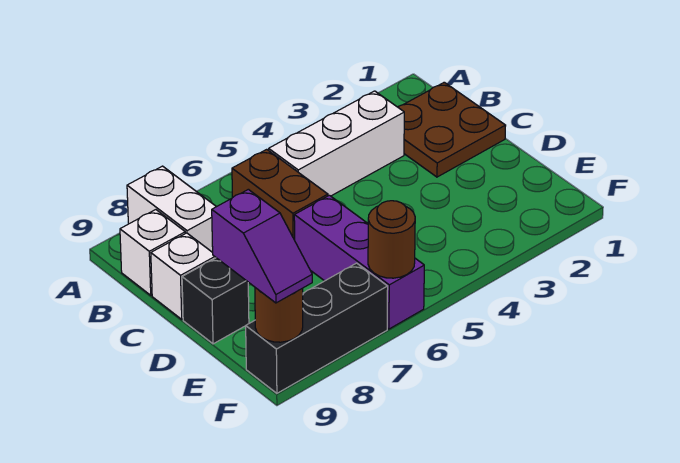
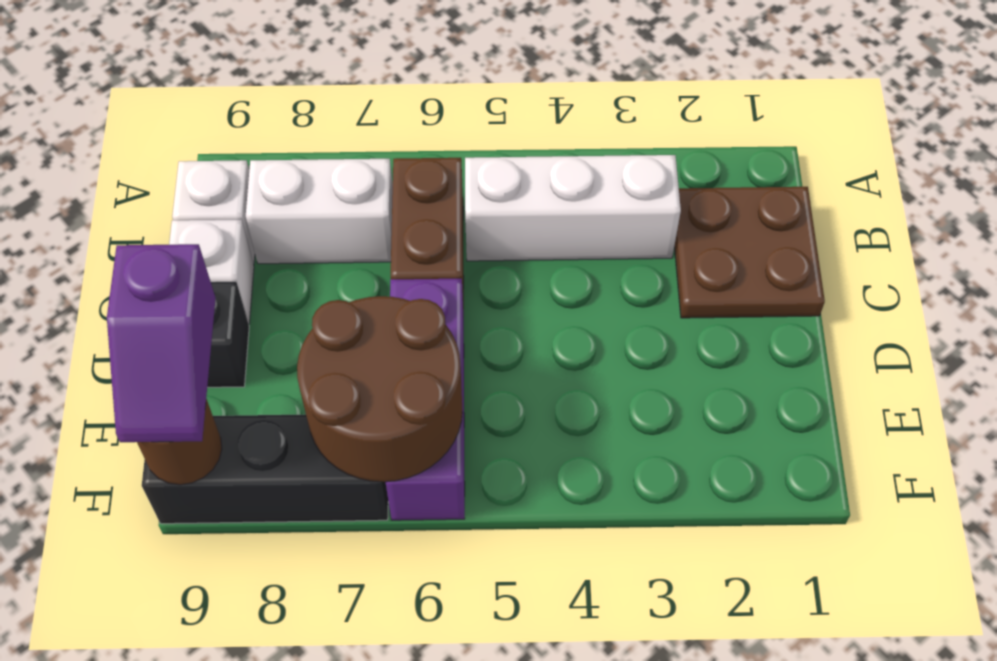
white brick A8:B8 level 1 -> white brick B7:B8 level 1
brown round brick F6 level 2 -> brown round brick E6:F7 level 2

